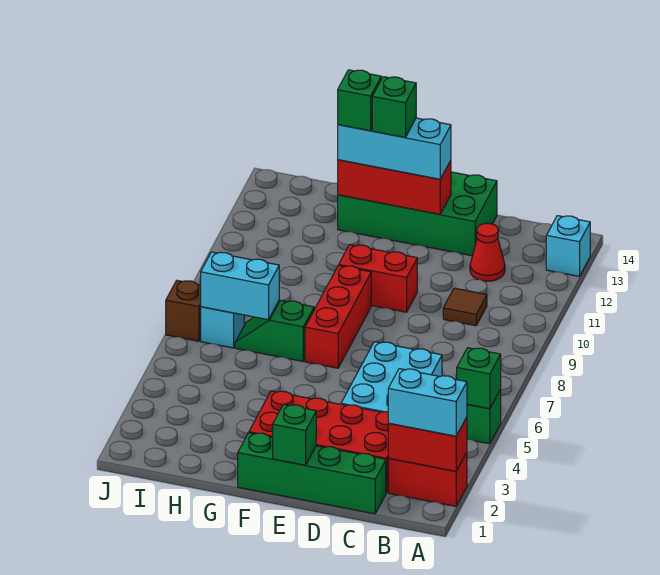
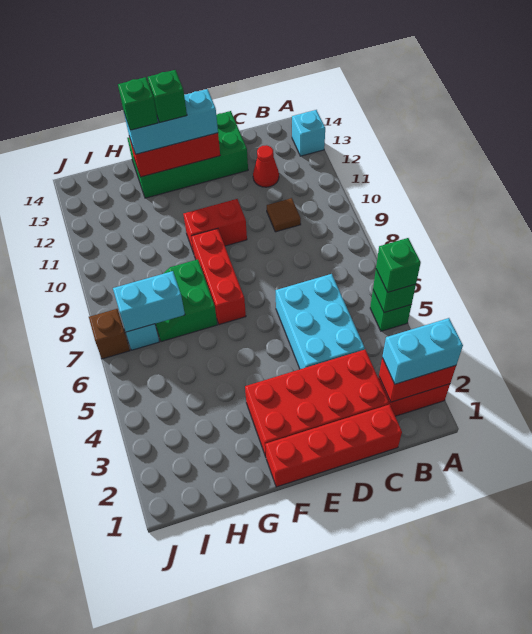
green brick C1:F1 level 1 -> red brick C1:F1 level 1
green brick E1 level 2 -> green brick A5 level 3
green slope G7:H7 level 1 top G -> green slope G7:H8 level 1 top G

